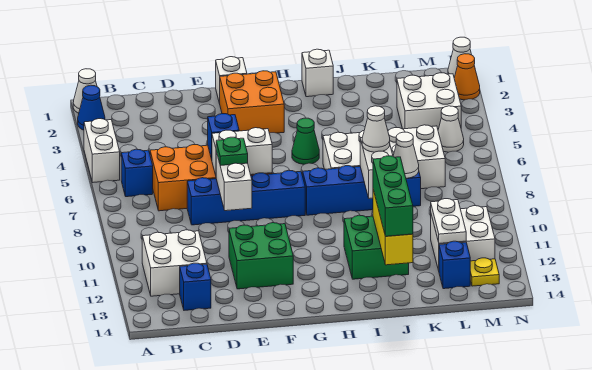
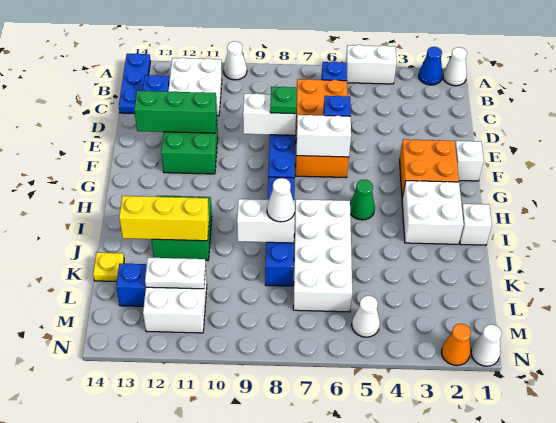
none -> blue plate A14:C14 level 1
white brick E7:F7 level 2 -> white brick F6:F7 level 2
green brick J11:J13 level 3 -> green brick E11:E13 level 2
white cone K8 level 2 -> white cone A10 level 1
white brick L3:M4 level 1 -> white brick H2:I3 level 1
yellow plate M13 level 1 -> yellow plate K14 level 1

